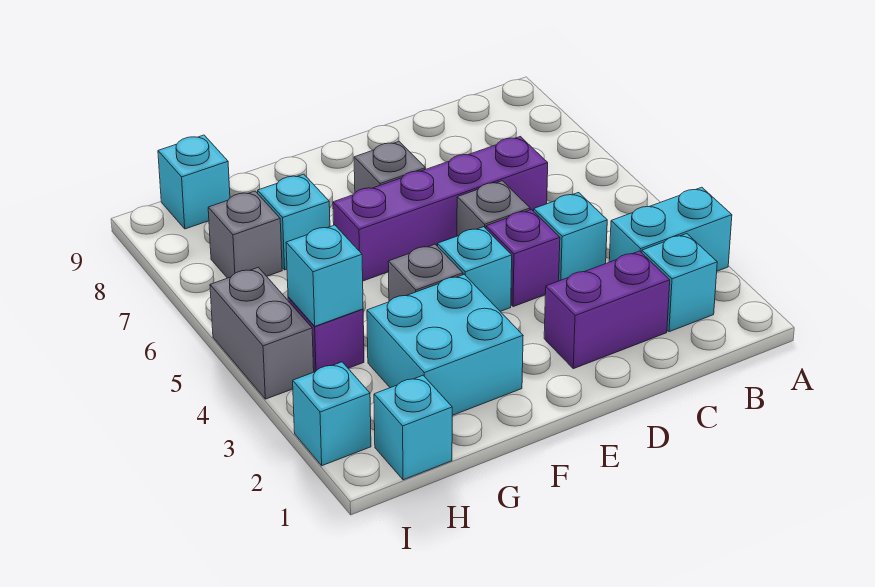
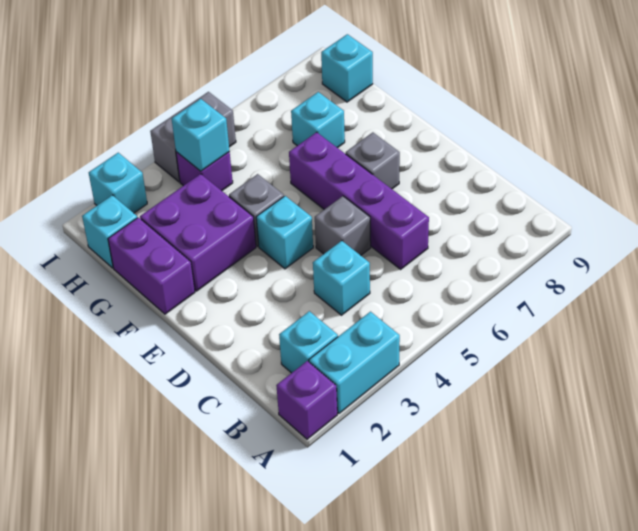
cyan brick A3:B3 level 1 -> cyan brick A2:A3 level 1
purple brick C2:D2 level 1 -> purple brick F1:G1 level 1
purple brick D4 level 1 -> purple brick A1 level 1
cyan brick F2:G3 level 1 -> purple brick F2:G3 level 1
grey brick H7 level 1 -> none

